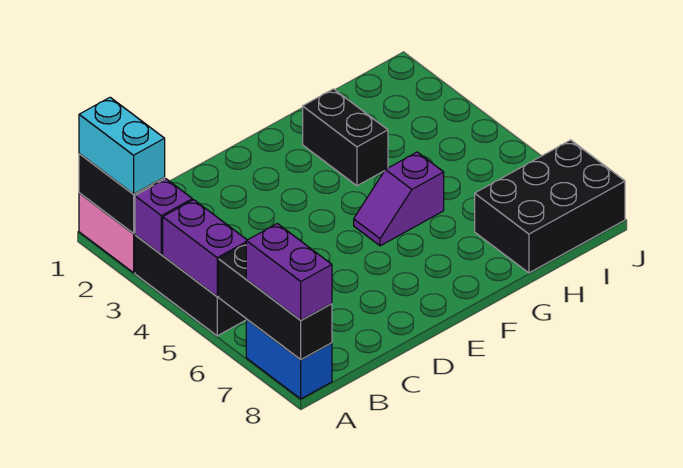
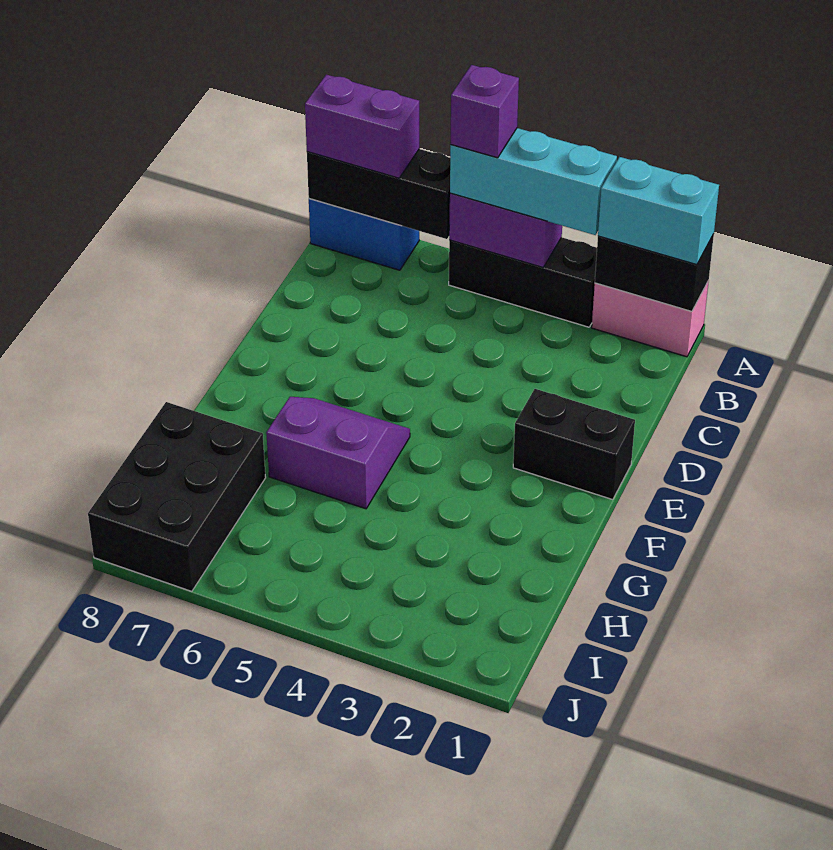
purple brick A3 level 2 -> purple brick A5 level 4
none -> cyan brick A3:A5 level 3
purple slope F5:G5 level 1 top G -> purple slope F5:G6 level 1 top G
black brick G2:G3 level 1 -> black brick E1:E2 level 1

